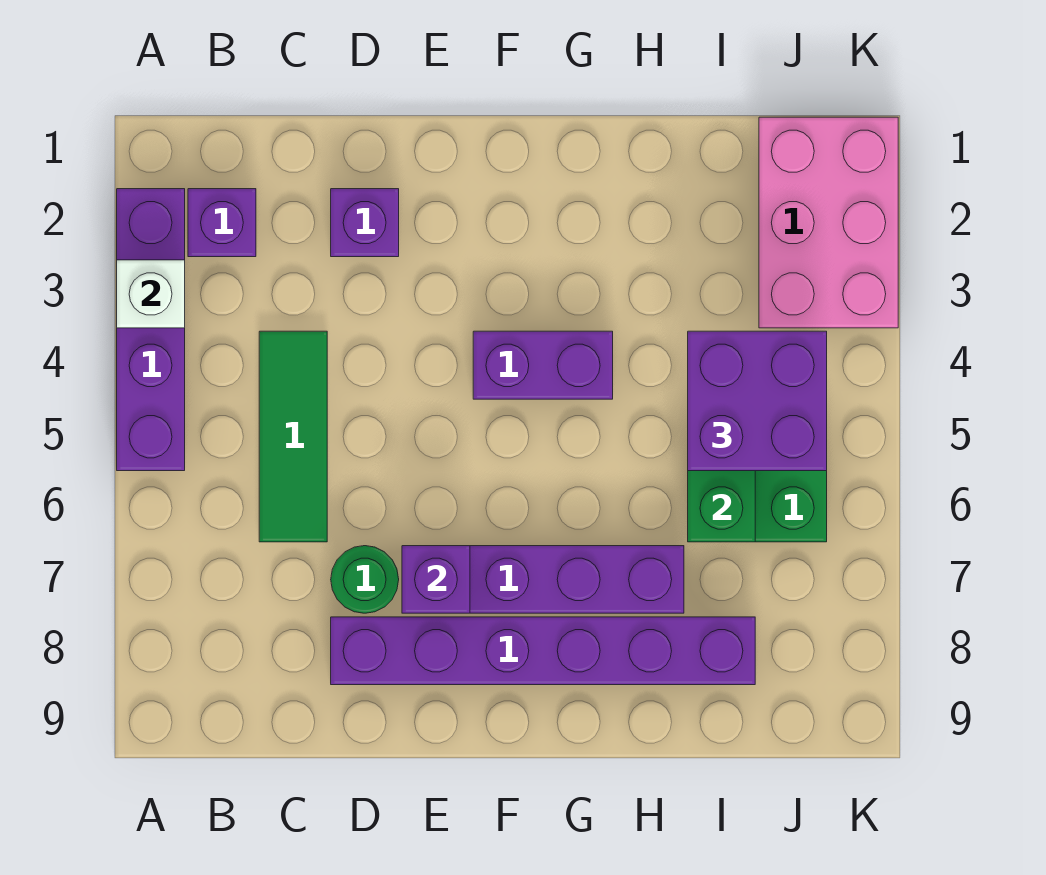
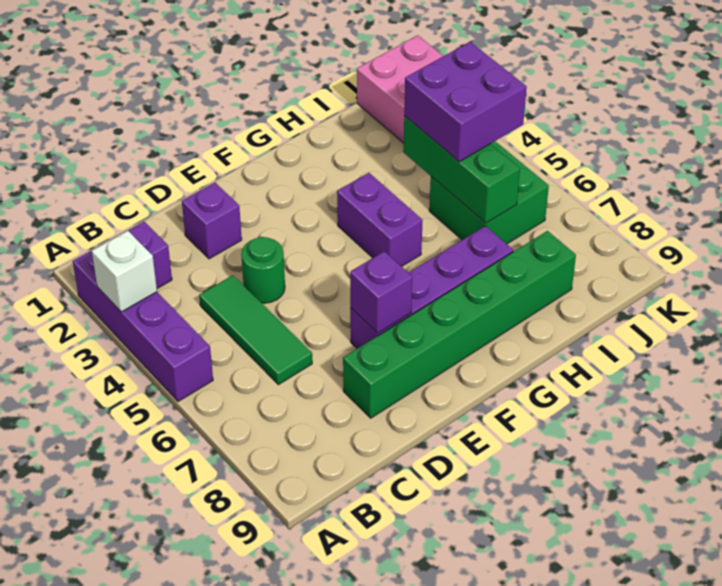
green round brick D7 level 1 -> green round brick D4 level 1
purple brick D8:I8 level 1 -> green brick D8:I8 level 1
purple brick F4:G4 level 1 -> purple brick G4:G5 level 1

